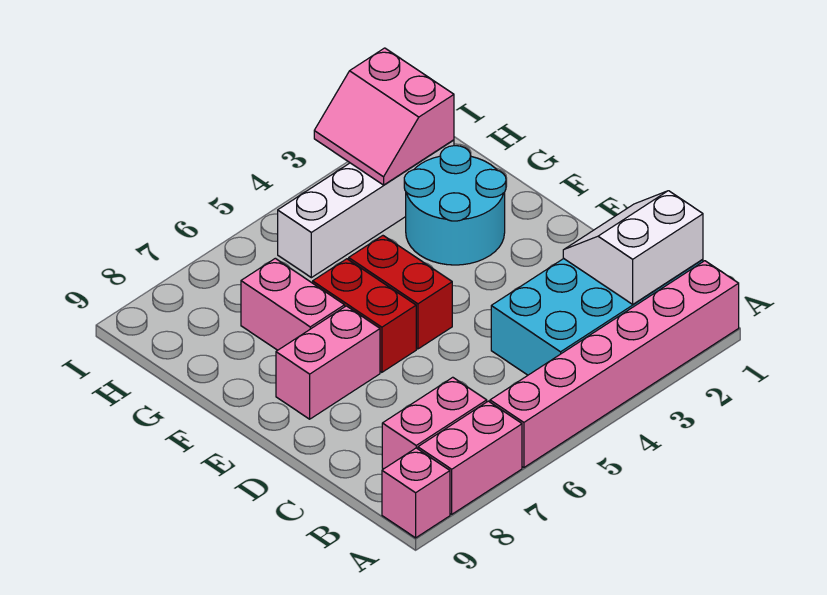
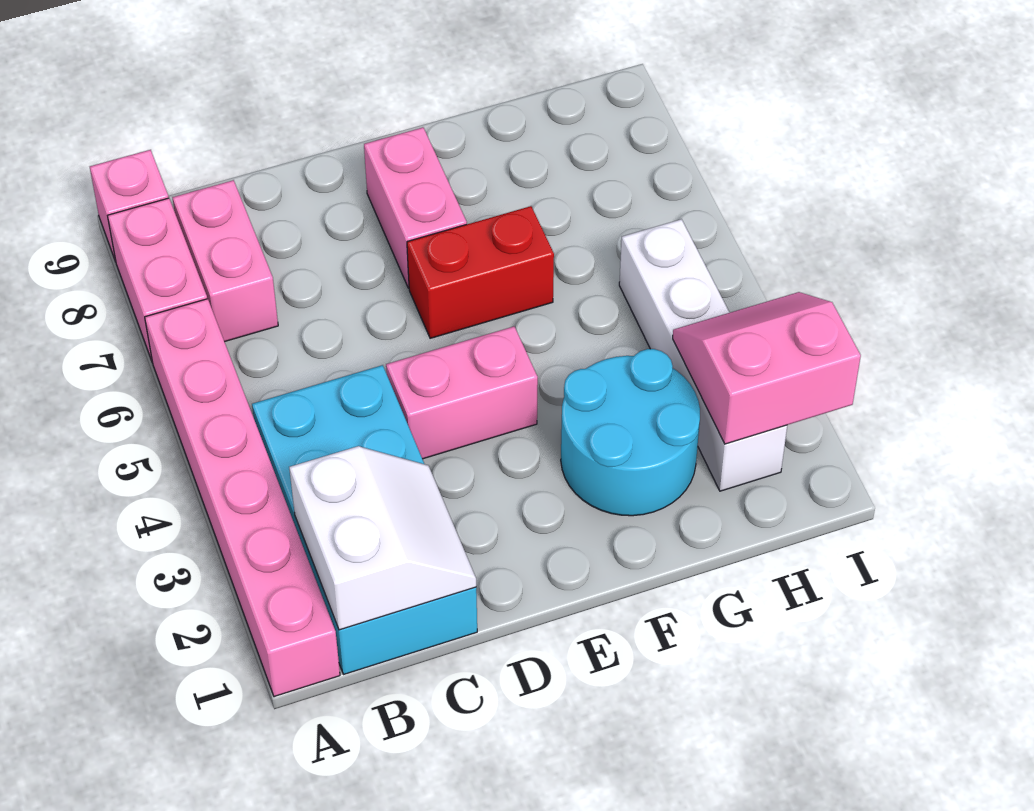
red brick E5:F5 level 1 -> none
pink brick F7:G7 level 1 -> pink brick D4:E4 level 1

